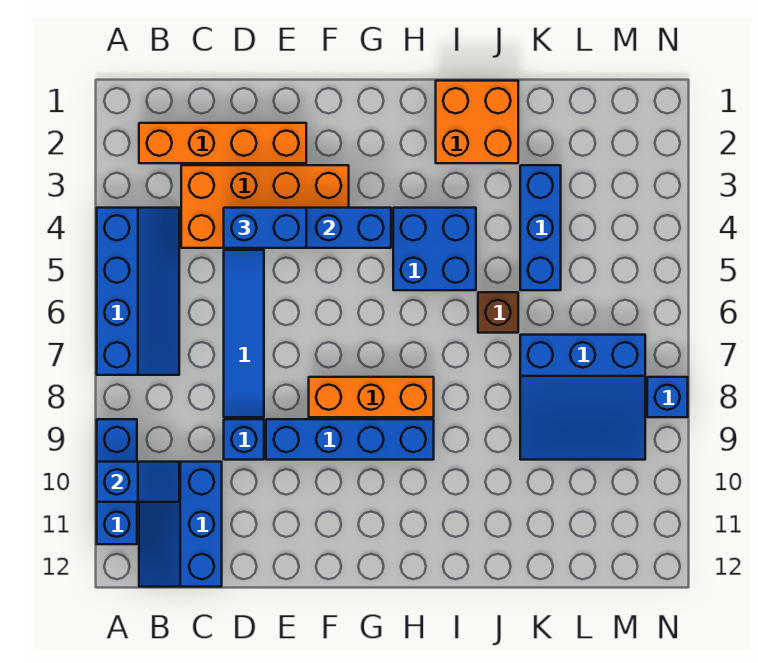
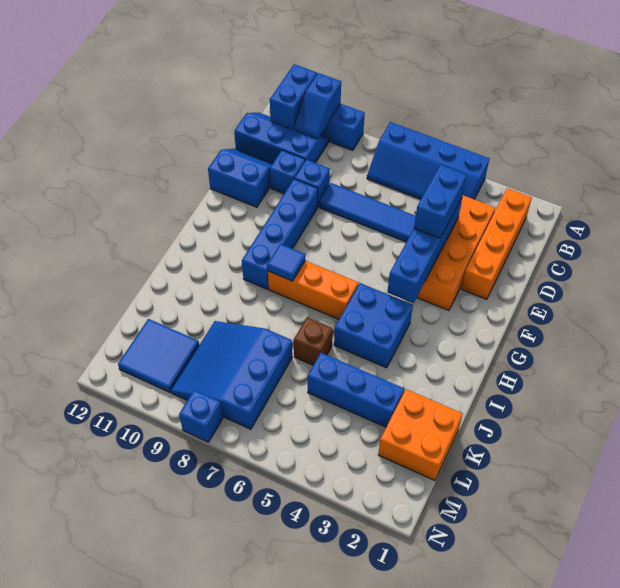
none -> blue brick A11:B11 level 2
none -> blue brick D10 level 1
none -> blue slope D11:E12 level 1 top E
orange brick F8:H8 level 1 -> orange brick H6:H8 level 1
none -> blue tile H8 level 2
orange brick I1:J2 level 1 -> orange brick K1:L2 level 1
none -> blue tile L10:M11 level 1

